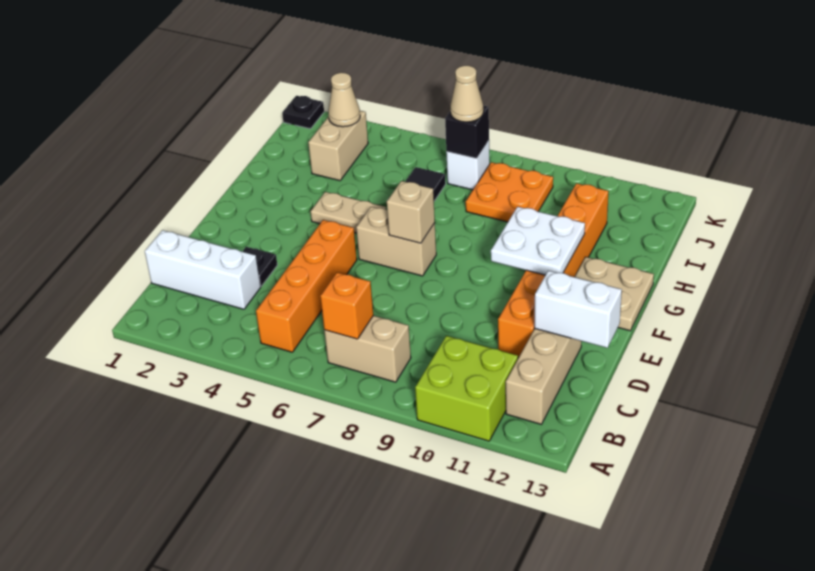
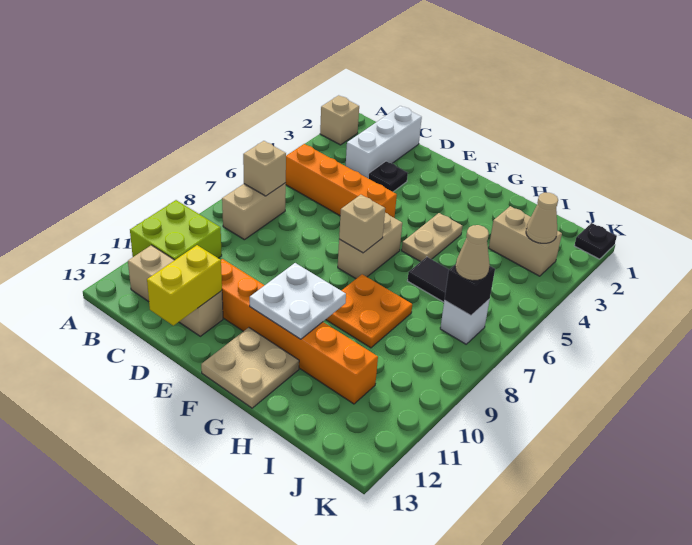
none -> tan brick A2 level 1
orange brick B7 level 2 -> tan brick B7 level 2
white brick D12:D13 level 2 -> yellow brick D12:D13 level 2
orange plate I8:J9 level 1 -> orange plate G8:H9 level 1

